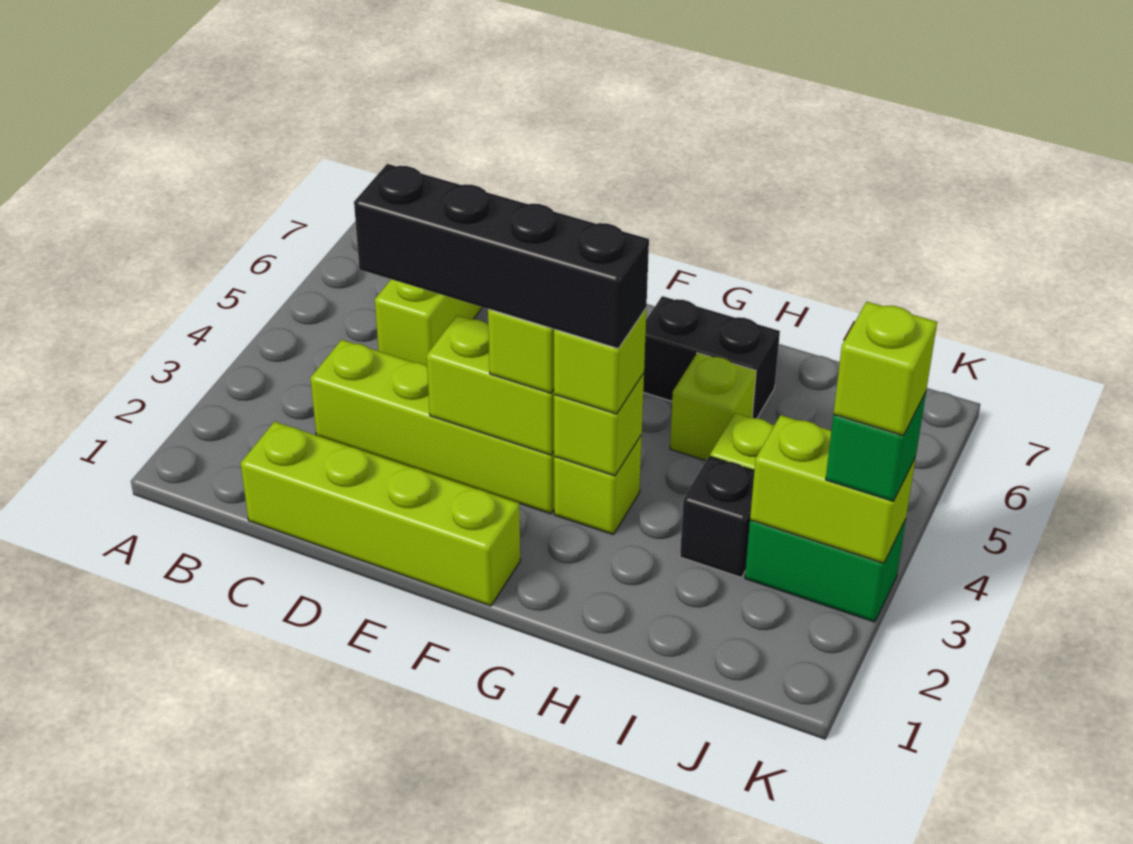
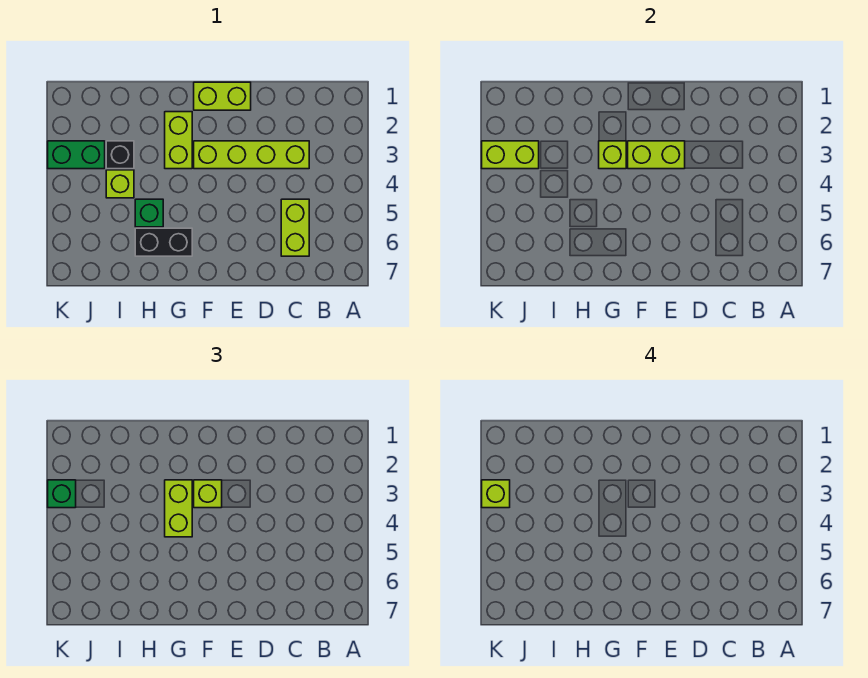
lime brick C1:F1 level 1 -> lime brick E1:F1 level 1
black brick D3:G3 level 4 -> none
lime brick G3 level 1 -> lime brick G2:G3 level 1
lime brick G3 level 3 -> lime brick G3:G4 level 3
lime brick H5 level 1 -> green brick H5 level 1

